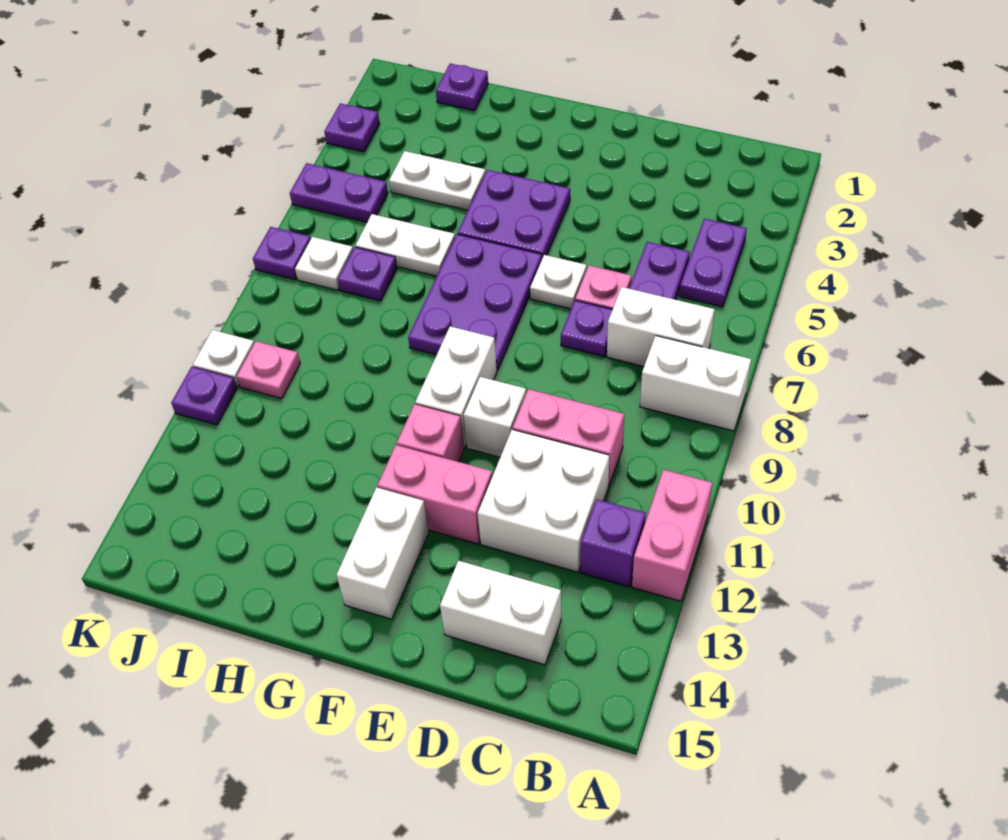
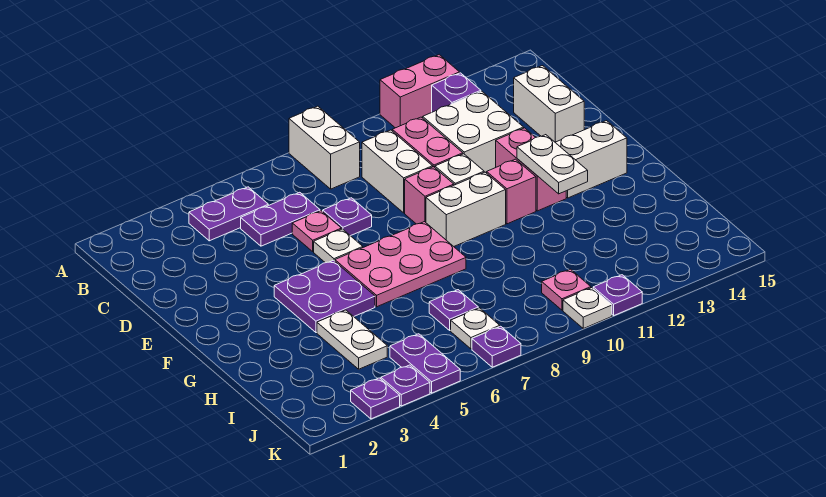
white brick B7:C7 level 1 -> white brick C9:D9 level 1
none -> pink brick E9 level 1
purple plate F6:G8 level 1 -> pink plate F6:G8 level 1
white plate H6:I6 level 1 -> white plate F12:G12 level 2
purple plate I1 level 1 -> purple plate K4 level 1

